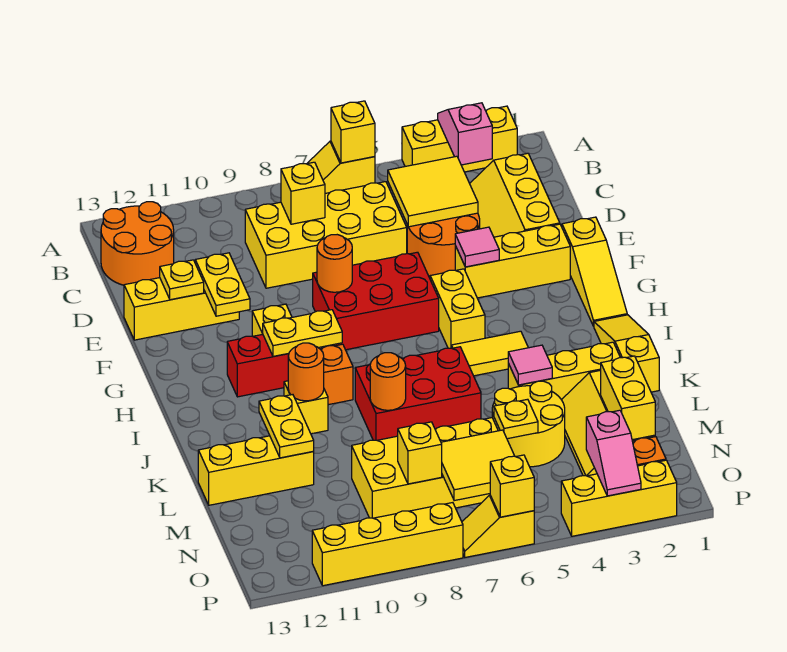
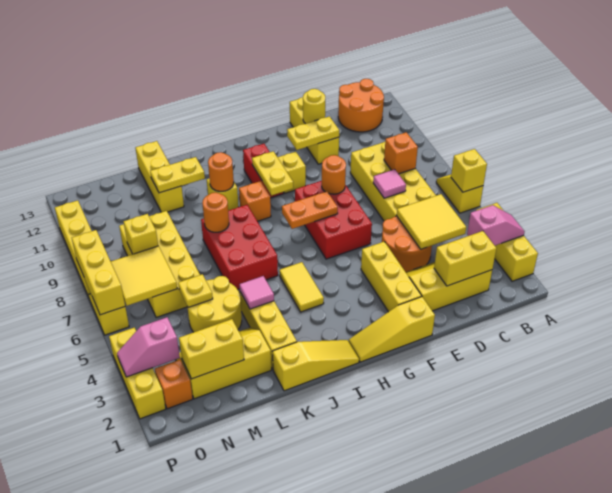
yellow brick C8 level 2 -> orange brick C8 level 2
yellow plate E12 level 2 -> yellow round brick E12 level 2
pink tile F4 level 2 -> pink tile D7 level 2
yellow brick G5:H5 level 1 -> yellow brick C2:D2 level 2
none -> orange plate G7:H7 level 2
yellow brick P6 level 2 -> yellow brick P6:P8 level 2

